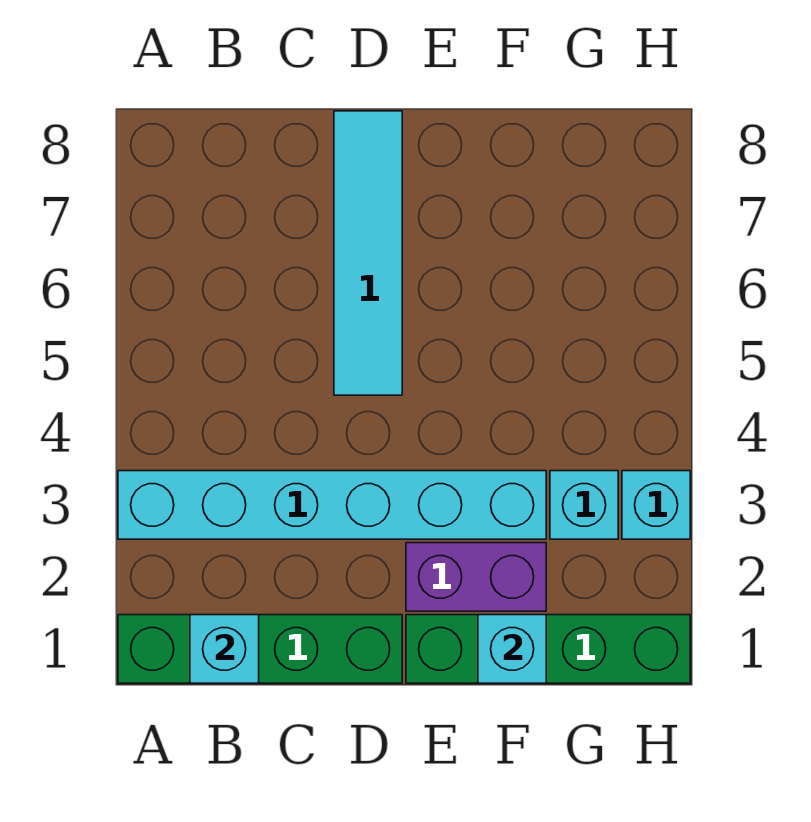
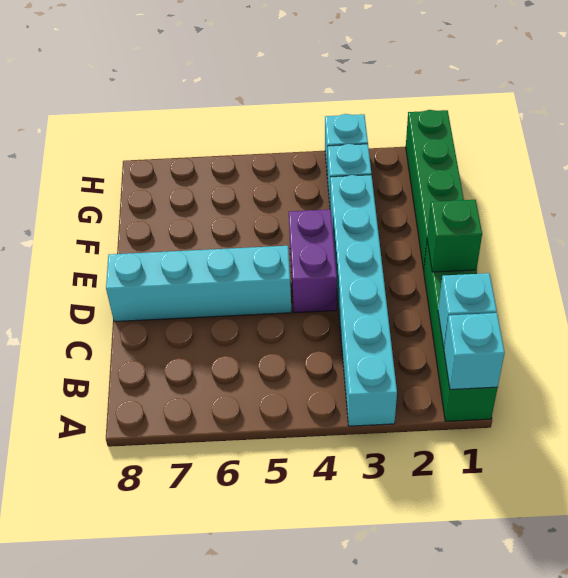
none -> green brick D1 level 2
cyan tile D5:D8 level 1 -> cyan brick D5:D8 level 1
purple brick E2:F2 level 1 -> purple brick D4:E4 level 1
cyan brick F1 level 2 -> cyan brick A1 level 2

